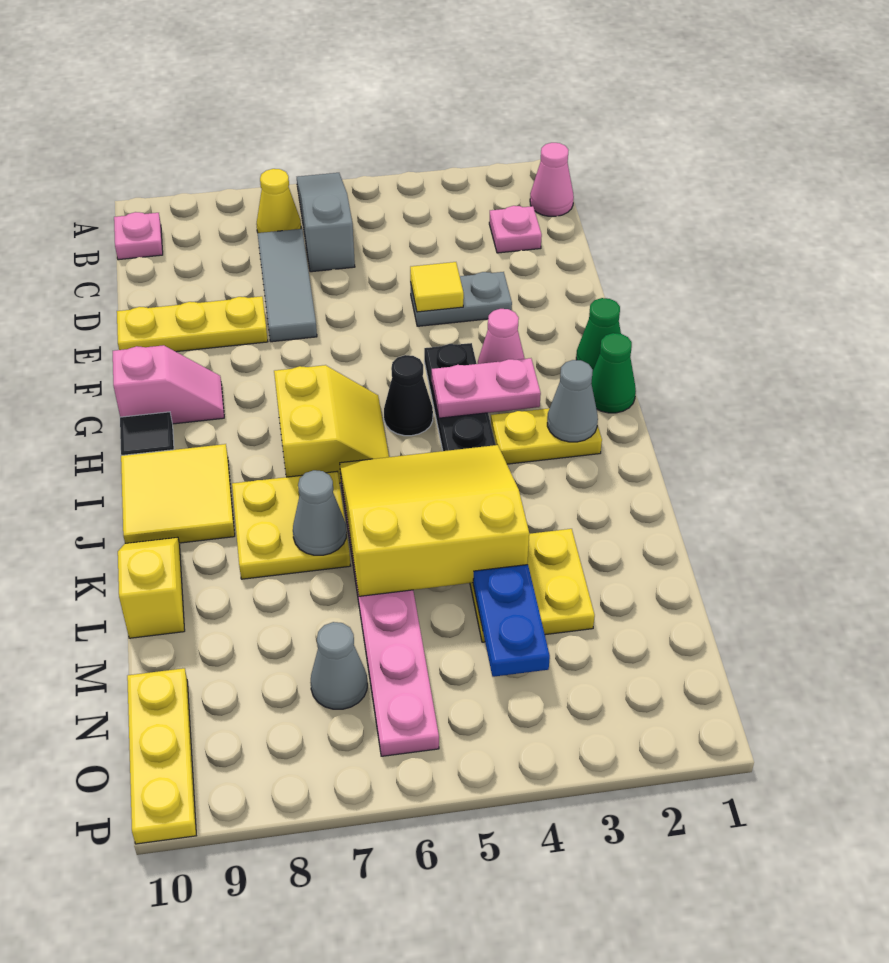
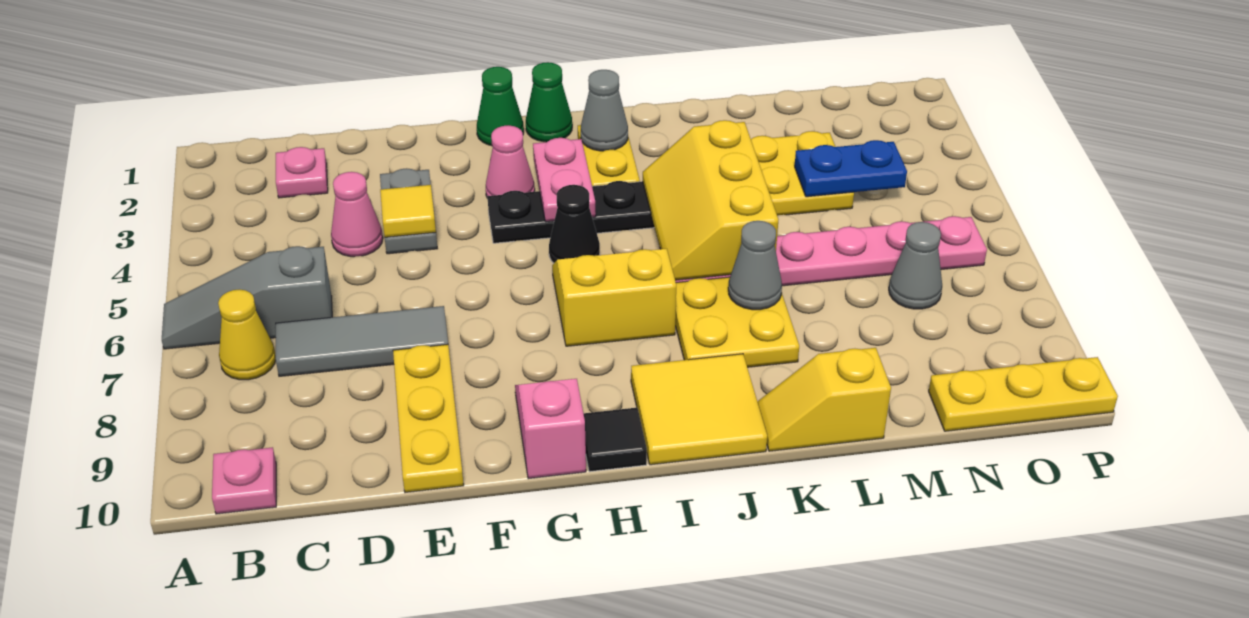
pink cone B1 level 1 -> pink cone D4 level 1
yellow slope J4:L6 level 2 top L -> yellow slope J4:K6 level 2 top K

